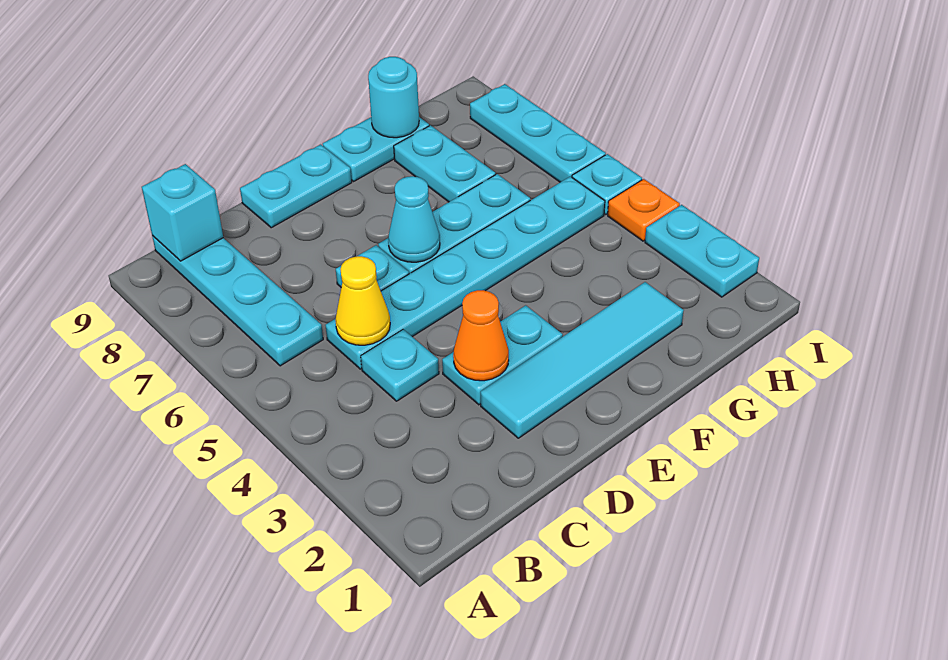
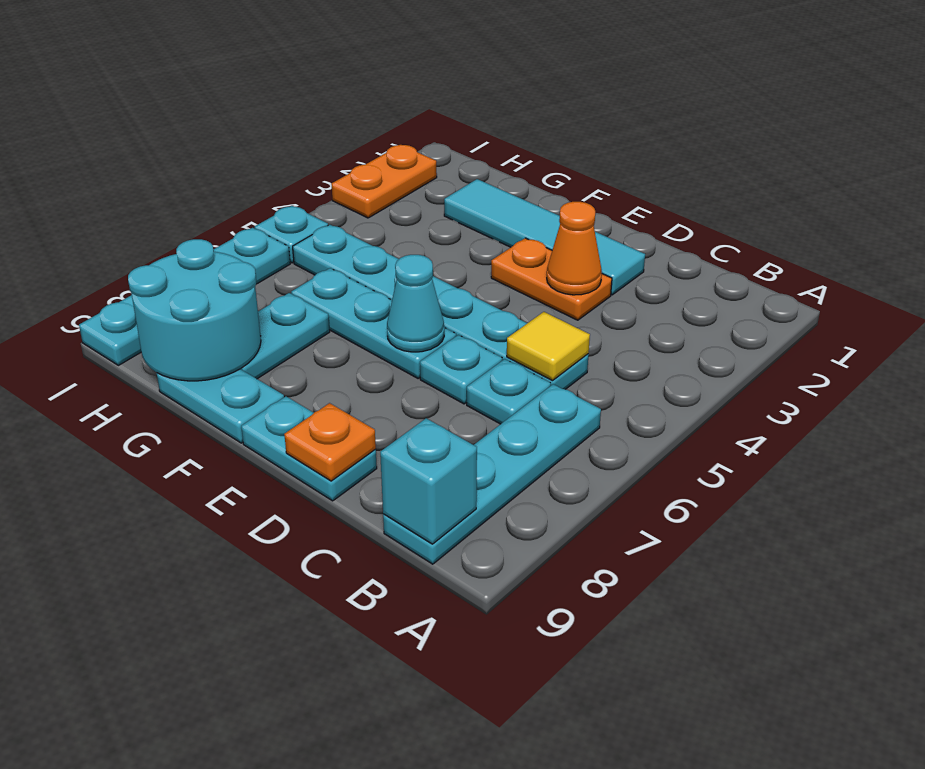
cyan plate C4 level 1 -> cyan plate C6 level 1
yellow cone C5 level 2 -> yellow tile C5 level 2
cyan plate D3:E3 level 1 -> orange plate D3:E3 level 1
cyan round brick G9 level 2 -> cyan round brick G8:H9 level 2
cyan plate I2:I3 level 1 -> orange plate I2:I3 level 1
orange plate I4 level 1 -> orange plate D9 level 2
cyan plate I6:I8 level 1 -> cyan plate I6:I9 level 1

